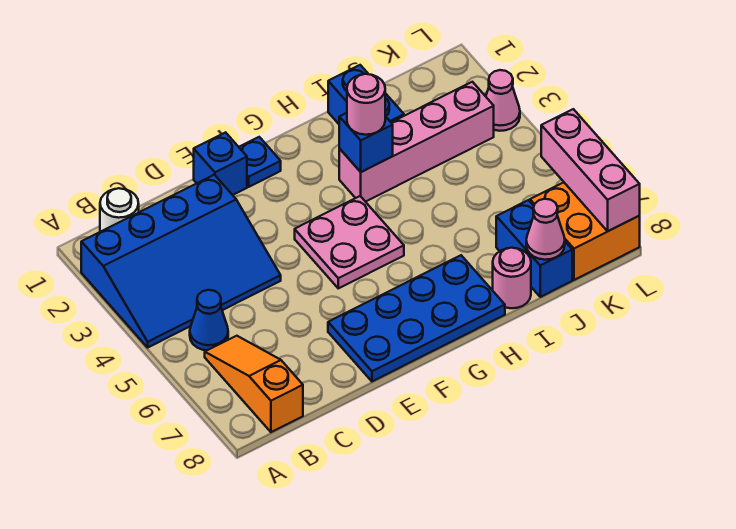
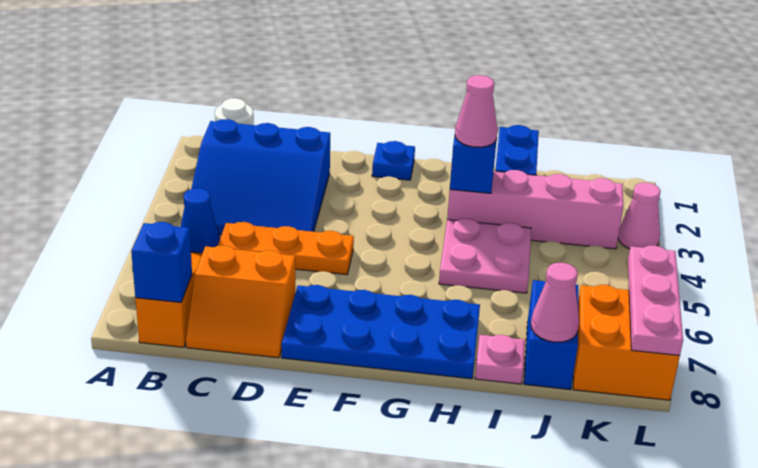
blue slope A2:D4 level 1 top 2 -> blue slope B2:D4 level 1 top 2
none -> orange plate C5:E5 level 1
none -> orange slope C7:D8 level 1 top 7
blue brick E1 level 1 -> blue brick B8 level 2
pink plate F4:G5 level 1 -> pink plate H4:I5 level 1
pink round brick H3 level 3 -> pink cone H3 level 3
pink round brick I8 level 1 -> pink plate I8 level 1
pink brick L6:L8 level 2 -> pink plate L6:L8 level 2

